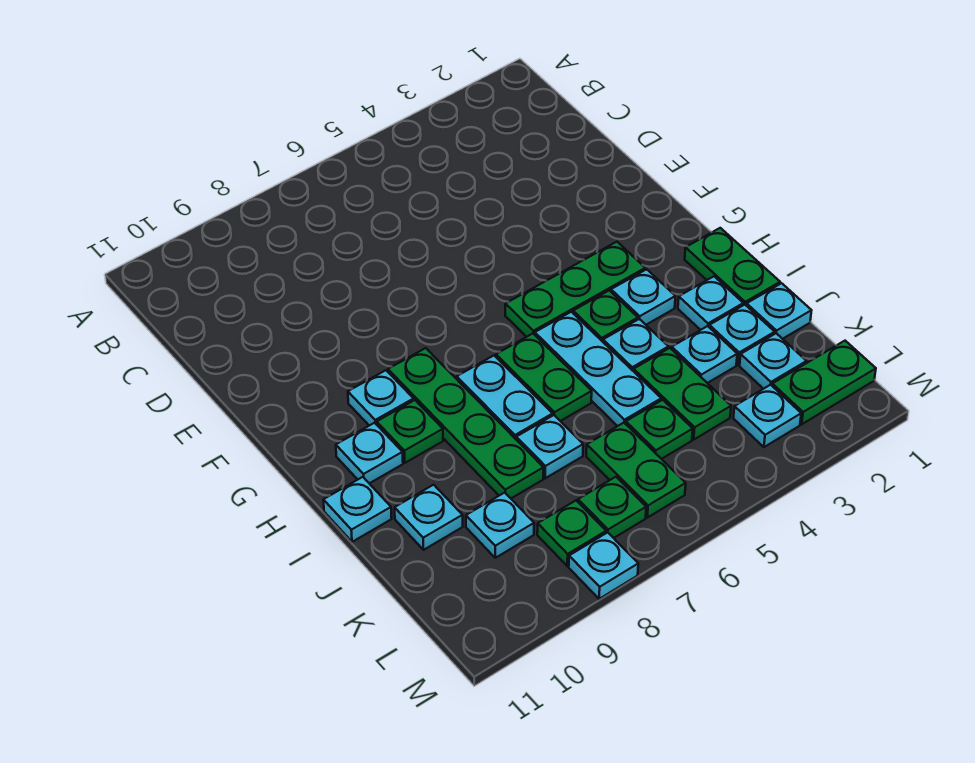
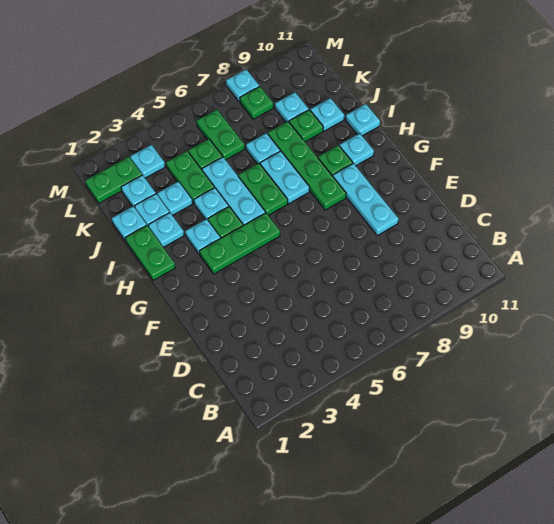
cyan plate G9 level 1 -> cyan plate E9:G9 level 1
green plate L7 level 1 -> green plate J9 level 1

